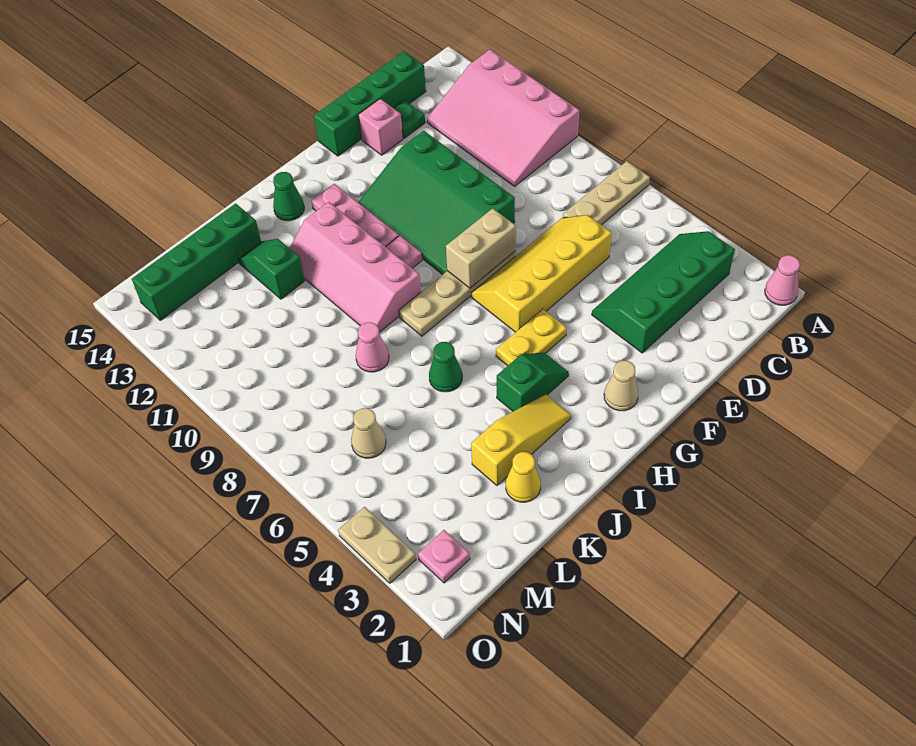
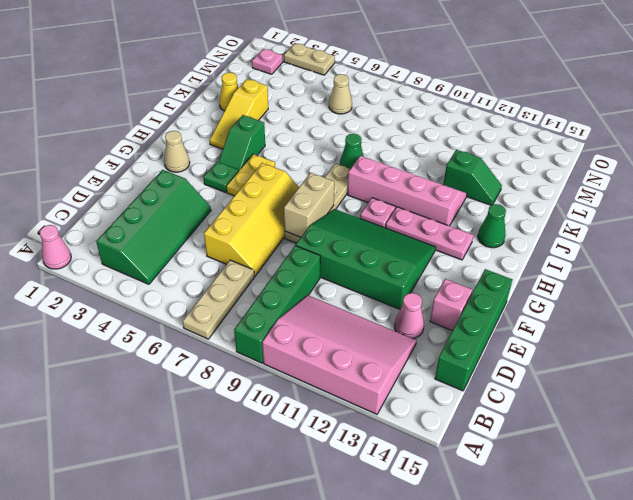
green plate D14 level 1 -> green plate G4 level 1
green cone J6 level 1 -> green cone J8 level 1
pink cone K8 level 1 -> pink cone D13 level 1
green brick K14:N14 level 1 -> green brick A9:D9 level 1

